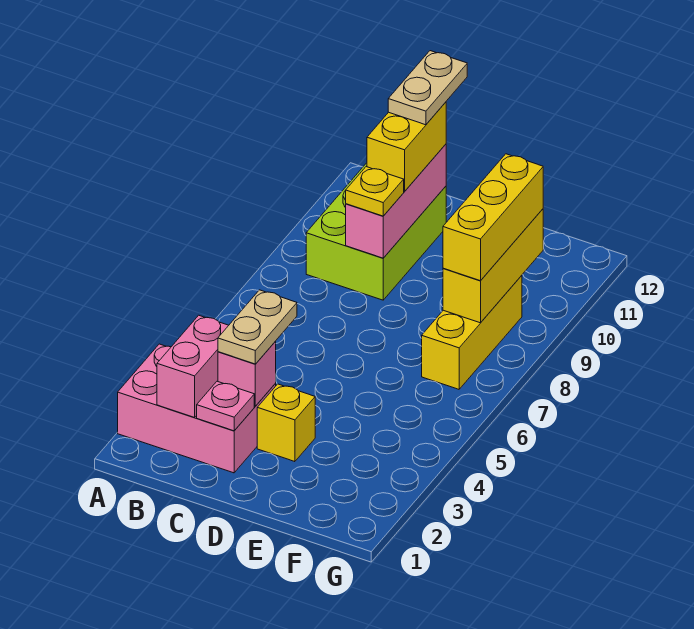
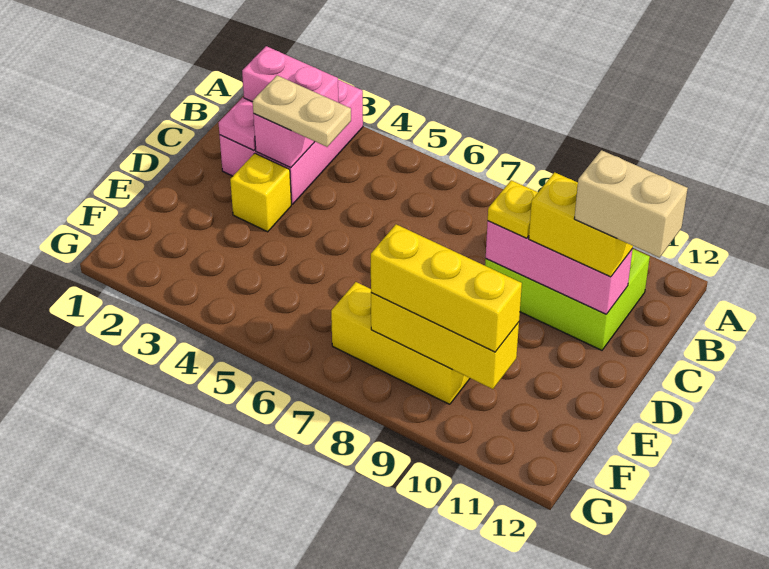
tan plate C11:C12 level 4 -> tan brick C11:C12 level 4

